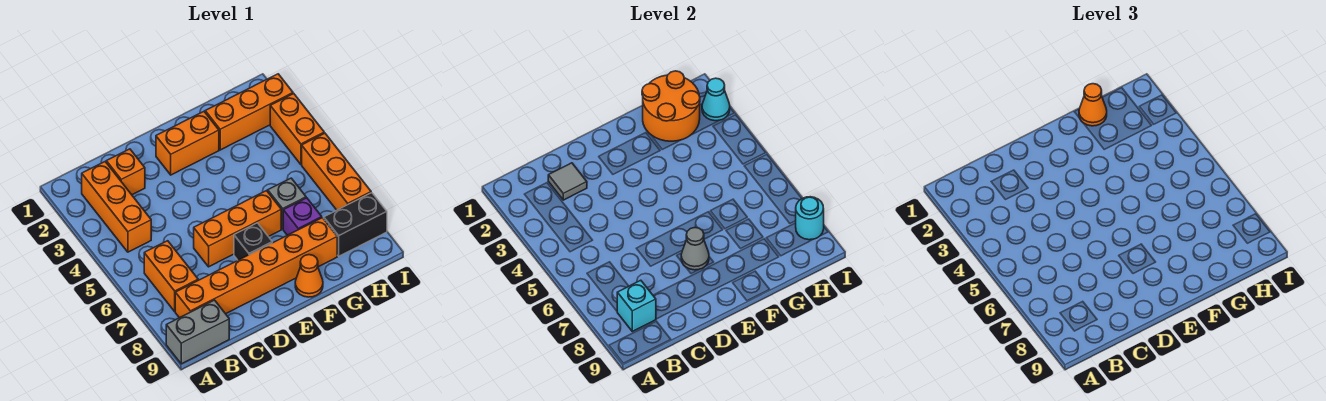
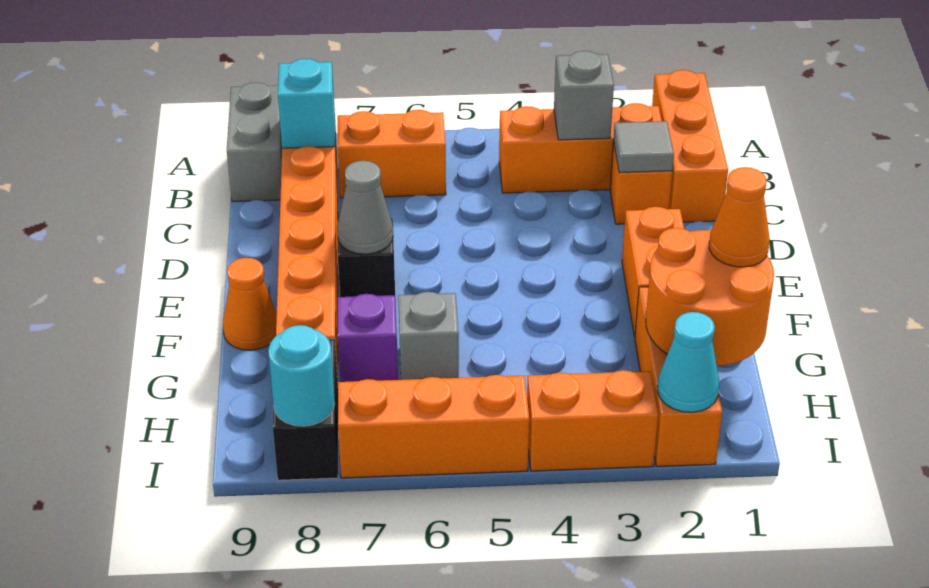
none -> grey brick B3 level 2
orange brick D6:F6 level 1 -> orange brick A1:C1 level 1

